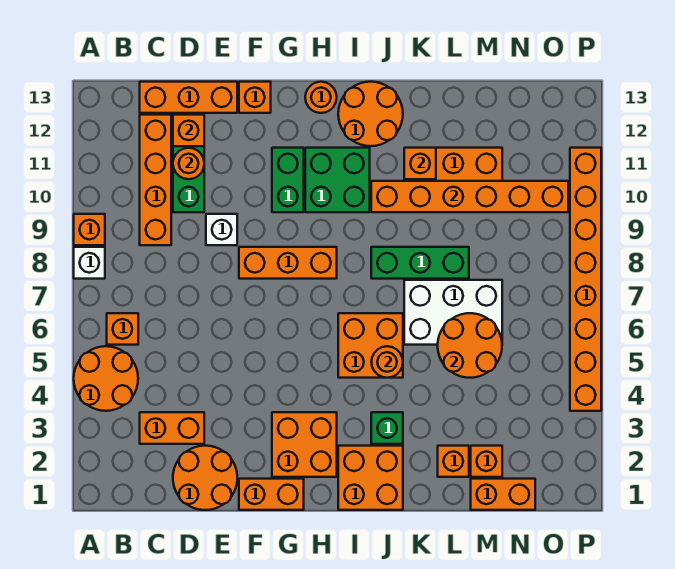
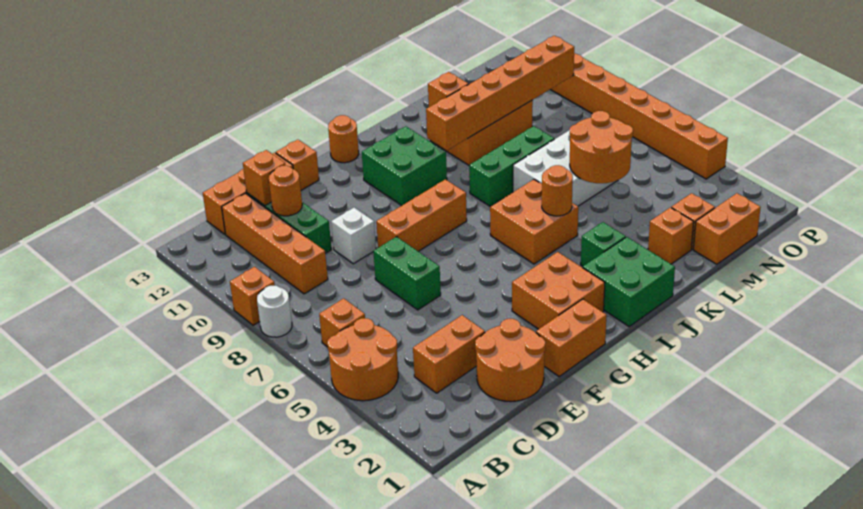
white brick A8 level 1 -> white round brick A8 level 1
green brick G10:G11 level 1 -> green brick E6:E7 level 1
orange brick I1:J2 level 1 -> green brick I1:J2 level 1
orange round brick I12:J13 level 1 -> none

